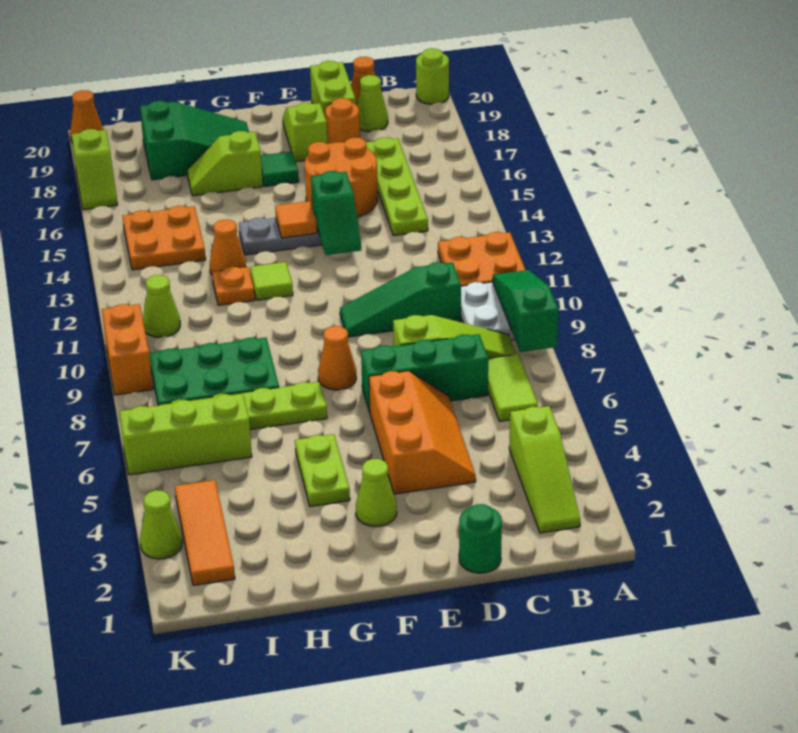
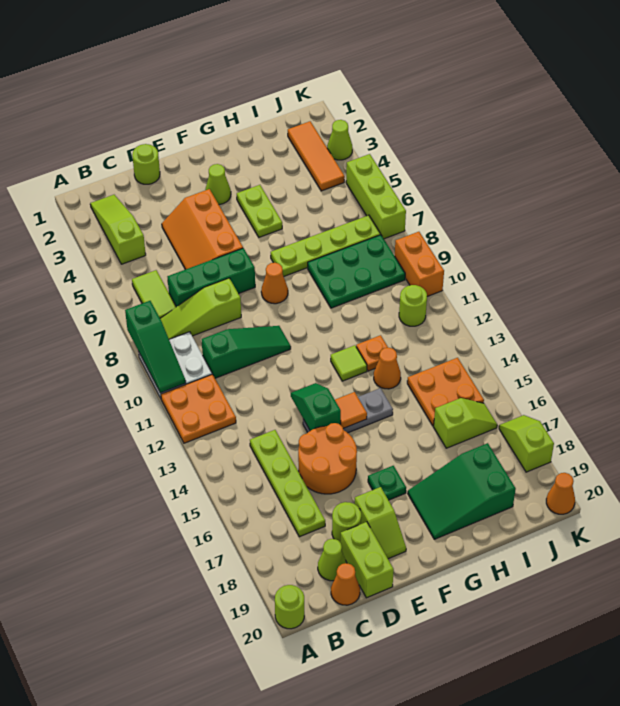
green round brick D1 level 1 -> lime round brick D1 level 1
orange round brick D18 level 1 -> lime round brick D18 level 1
green tile F17 level 1 -> green plate F17 level 1
lime slope G17:H17 level 1 top G -> lime slope I16:J16 level 1 top I
lime brick I6:K6 level 1 -> lime brick K5:K7 level 1
lime cone J11 level 1 -> lime round brick J11 level 1

